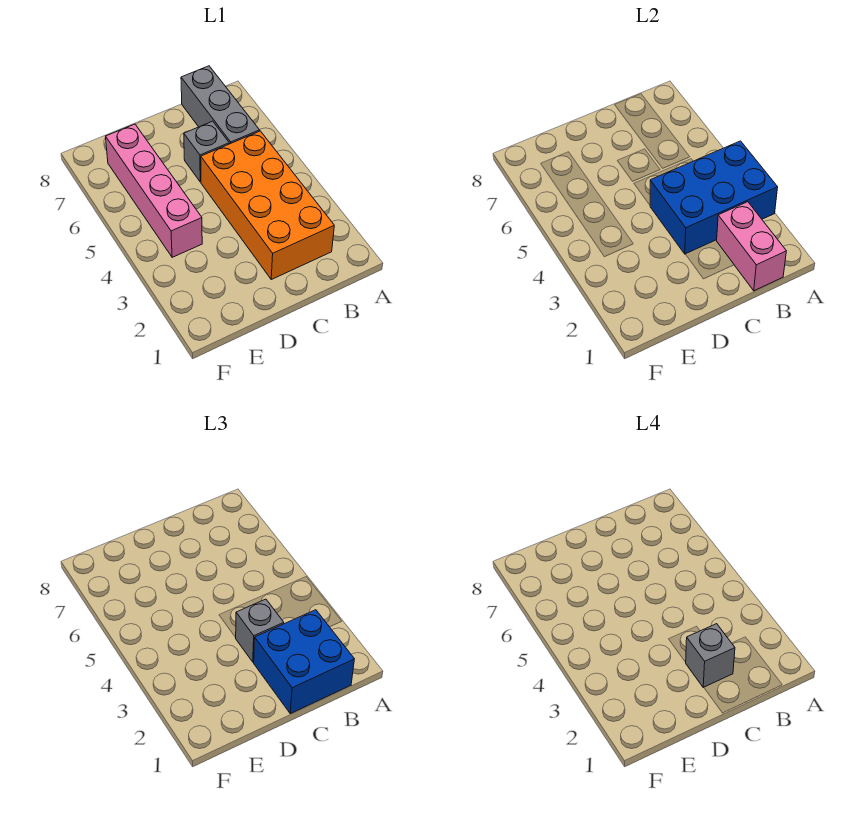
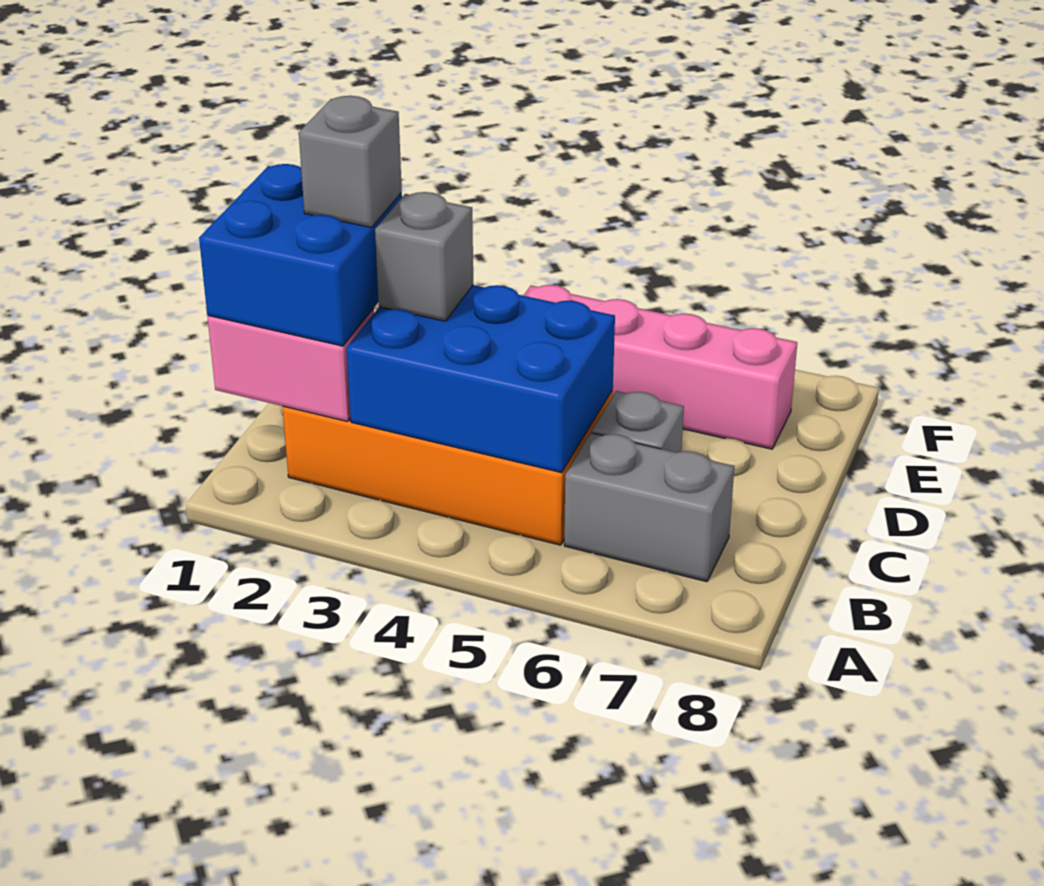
blue brick A3:C4 level 2 -> blue brick B3:C5 level 2
grey brick B6:B8 level 1 -> grey brick B6:B7 level 1

